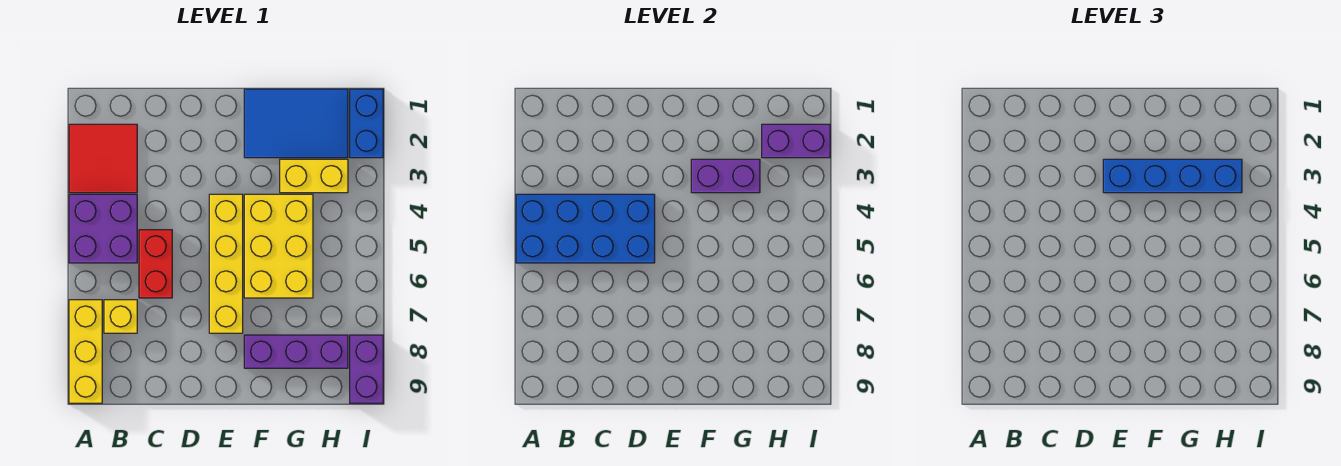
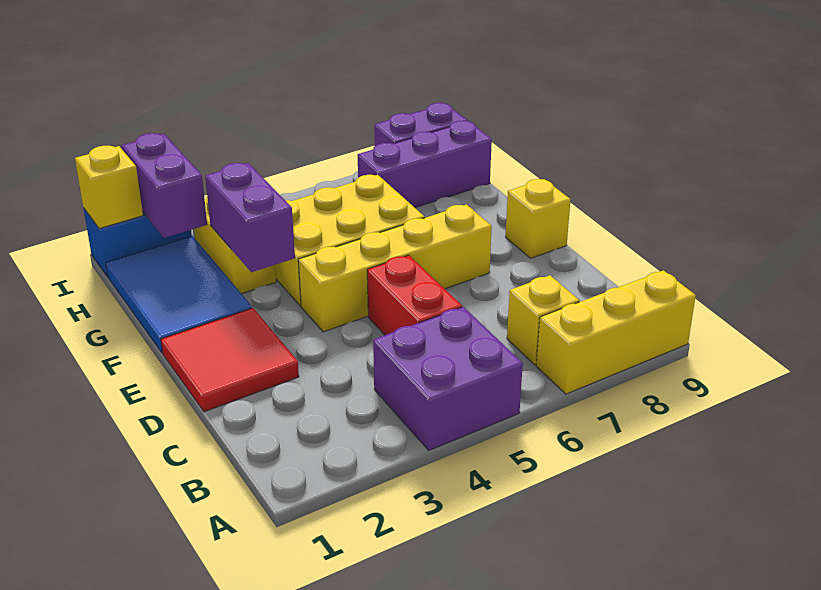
red tile A2:B3 level 1 -> red tile D1:E2 level 1
blue brick A4:D5 level 2 -> none
red brick C5:C6 level 1 -> red brick C5:D5 level 1
blue brick E3:H3 level 3 -> none
none -> yellow brick E9 level 1
purple brick F8:H8 level 1 -> purple brick H7:H9 level 1
none -> yellow brick I1 level 2

